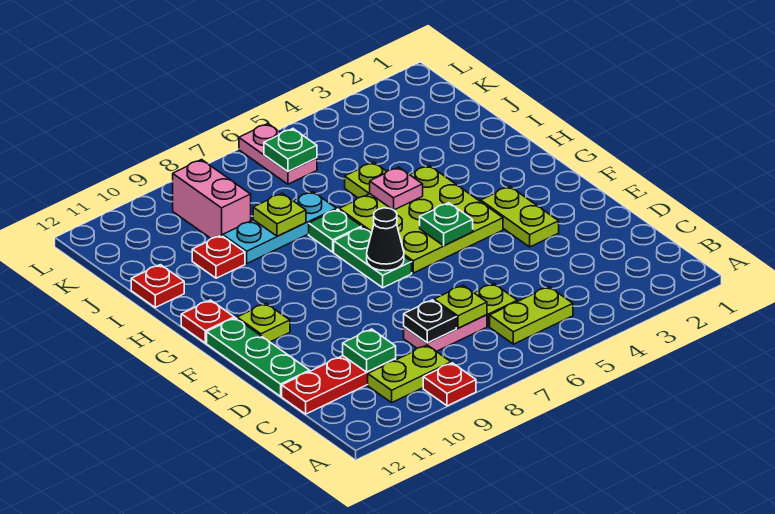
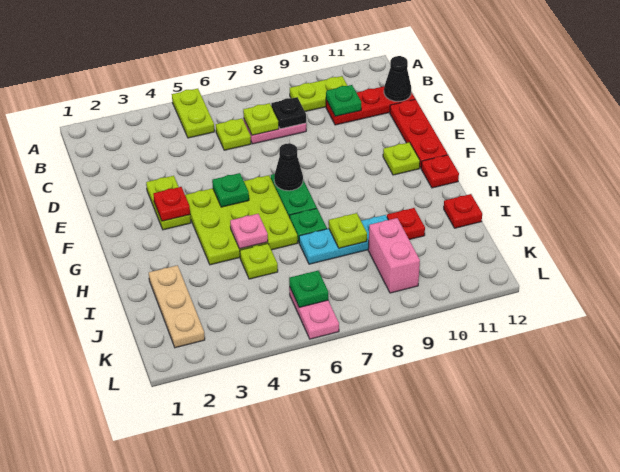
red plate A9 level 1 -> red plate F3 level 2
lime plate B5:B6 level 1 -> lime plate A5:B5 level 1
none -> black cone C12 level 2
green plate D12:F12 level 1 -> red plate D12:F12 level 1
none -> tan plate I2:K2 level 1

